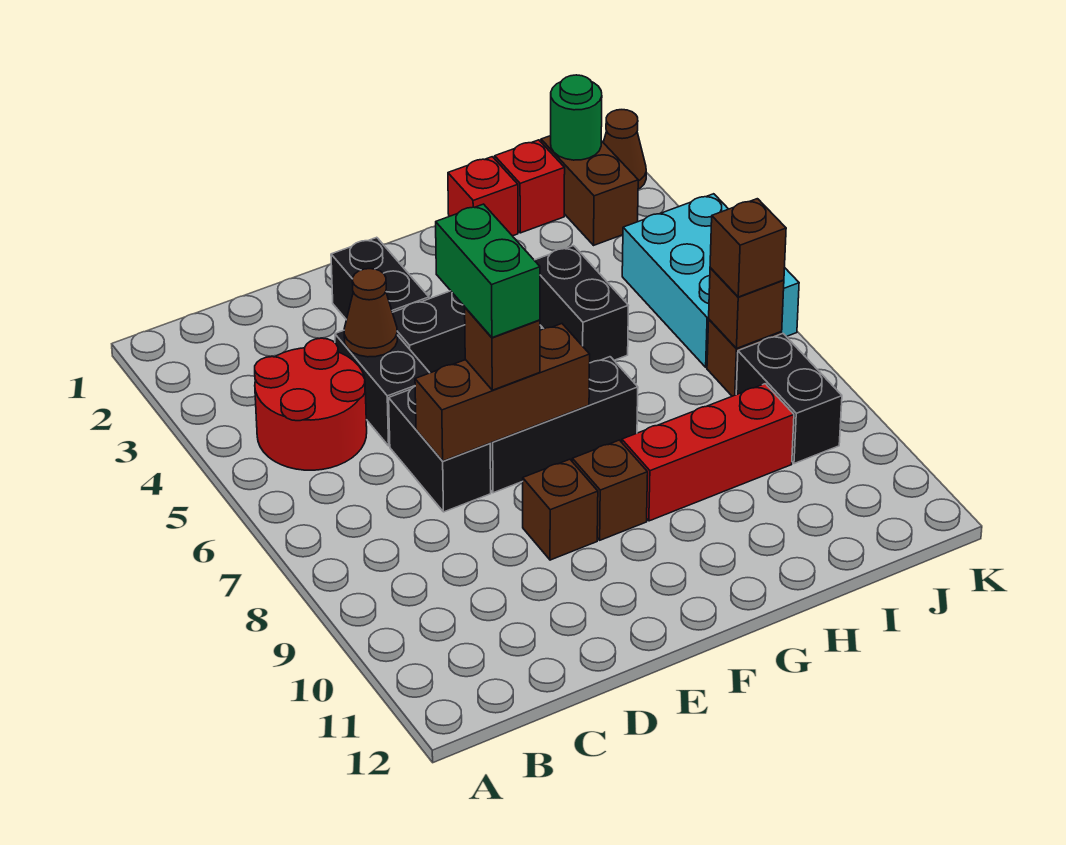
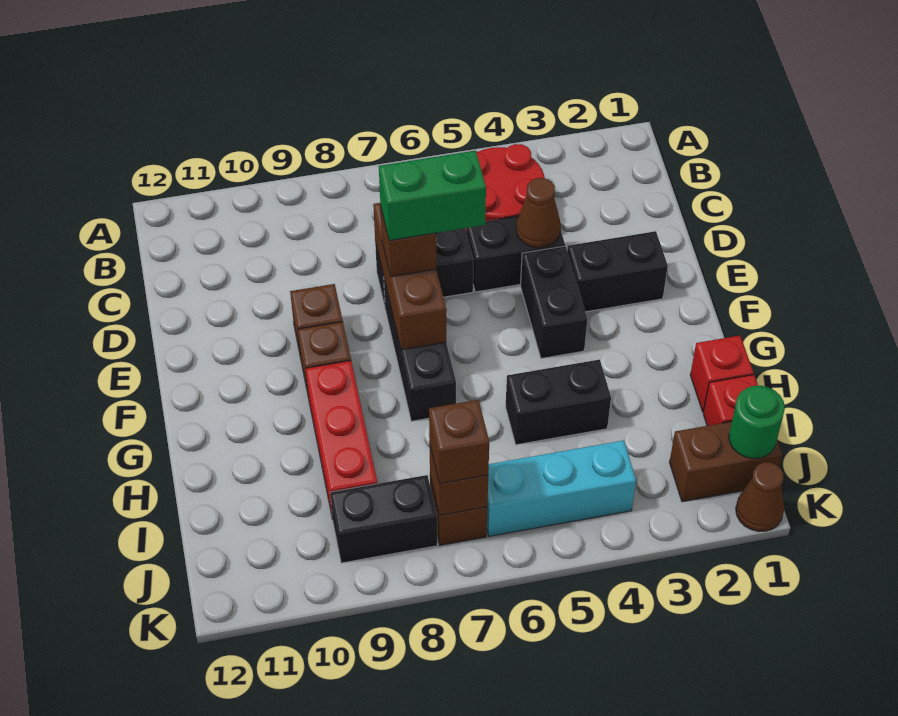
cyan brick J4:K6 level 1 -> cyan brick J4:J6 level 1

